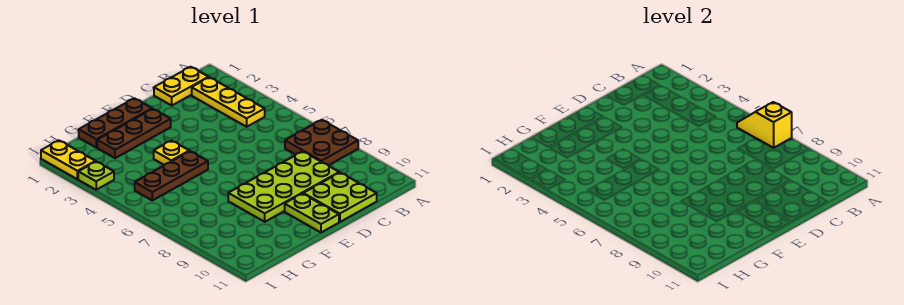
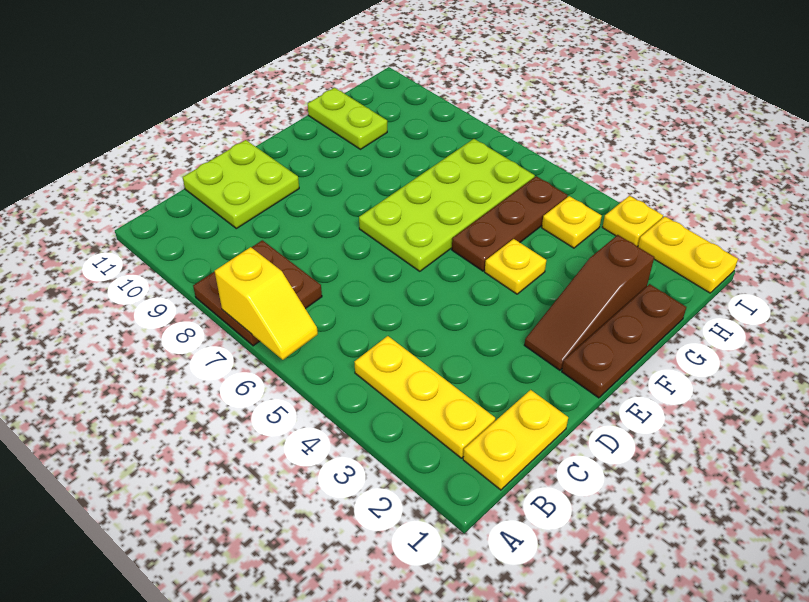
lime plate C8:F9 level 1 -> lime plate E6:H7 level 1
brown plate E2:G2 level 1 -> brown slope E2:G2 level 1 top G
lime plate E10:E11 level 1 -> lime plate G10:G11 level 1
none -> yellow plate H4 level 1
lime plate I3 level 1 -> yellow plate I3 level 1

